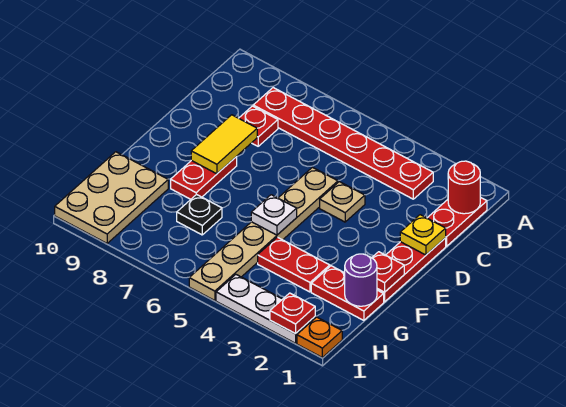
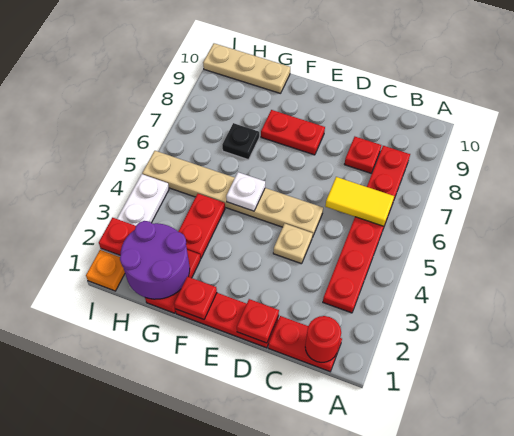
yellow plate D1 level 2 -> red plate D1 level 2
yellow tile D8:E8 level 2 -> yellow tile B6:C6 level 2
purple round brick G1 level 2 -> purple round brick G1:H2 level 2
tan plate G9:I10 level 1 -> tan plate G10:I10 level 1

